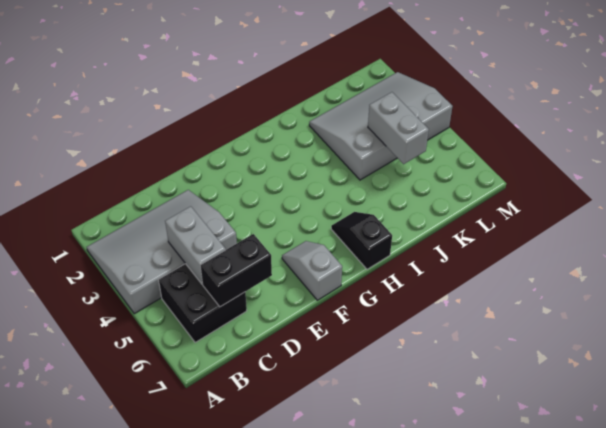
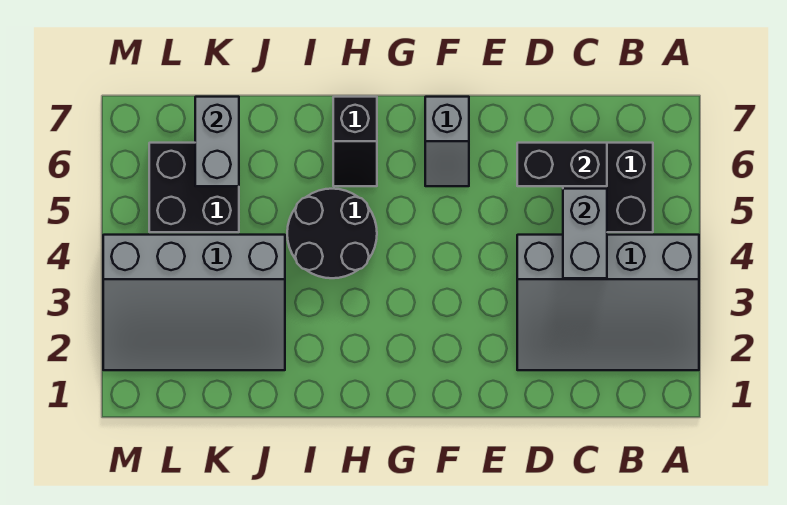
none -> black round brick H4:I5 level 1
grey brick K4:K5 level 2 -> grey brick K6:K7 level 2
none -> black brick K5:L6 level 1

